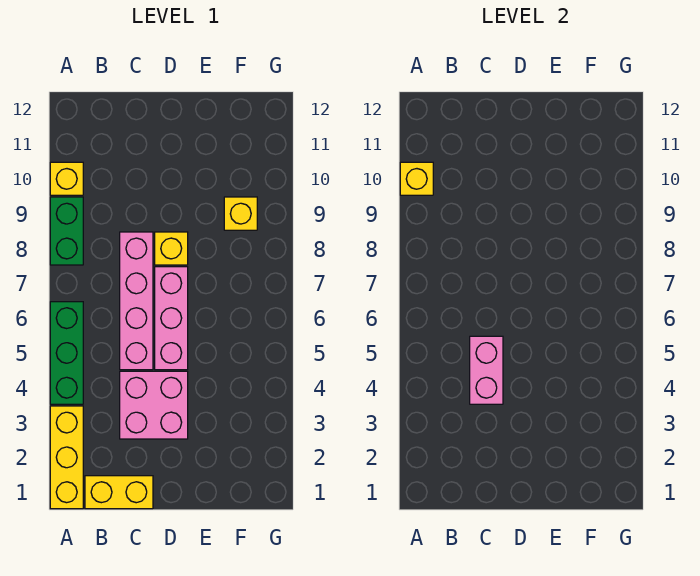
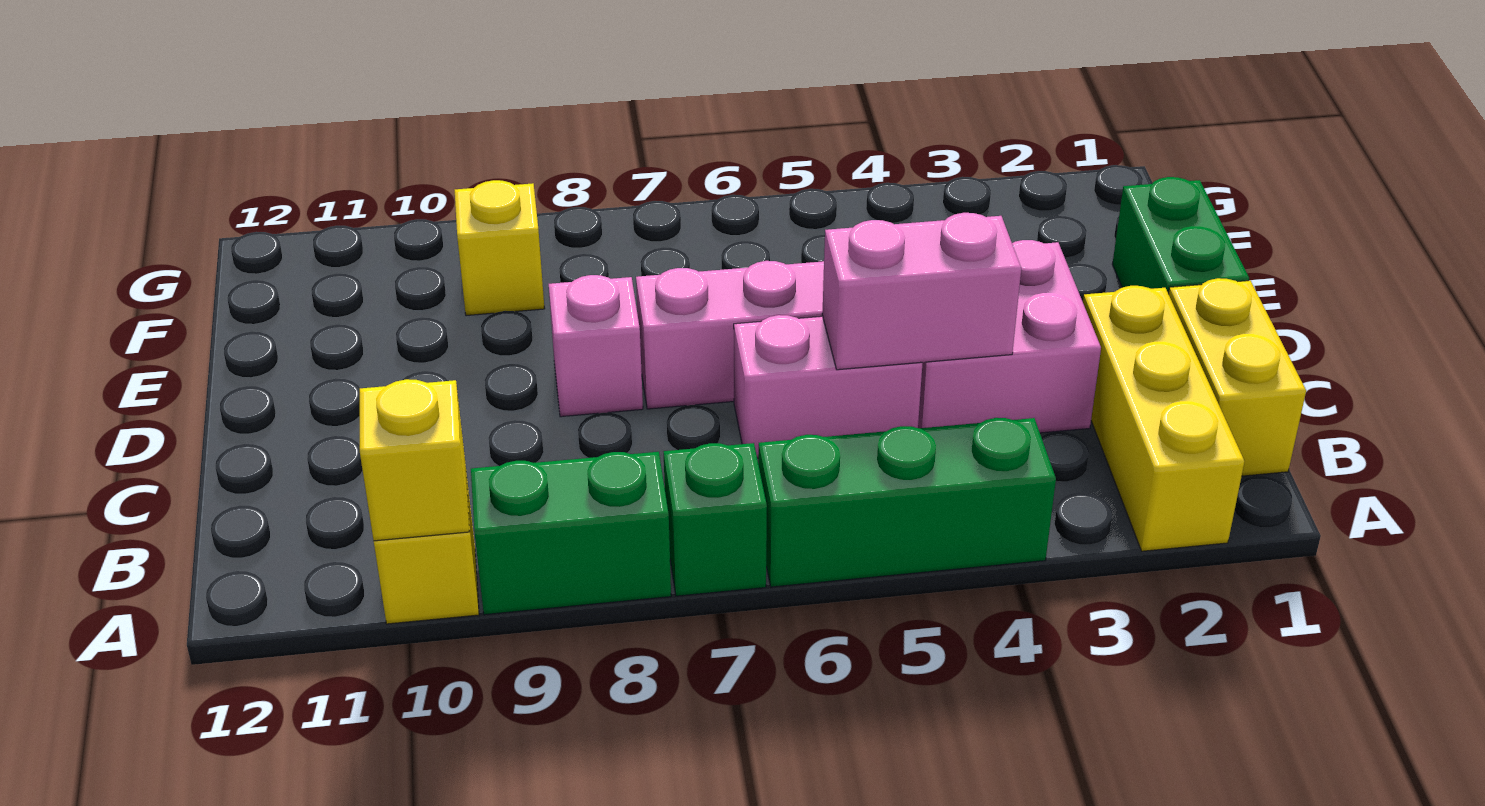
yellow brick A1:A3 level 1 -> yellow brick A2:C2 level 1
none -> green brick A7 level 1
pink brick C5:C8 level 1 -> pink brick C5:C6 level 1
none -> green brick D1:E1 level 1
yellow brick D8 level 1 -> pink brick D8 level 1

